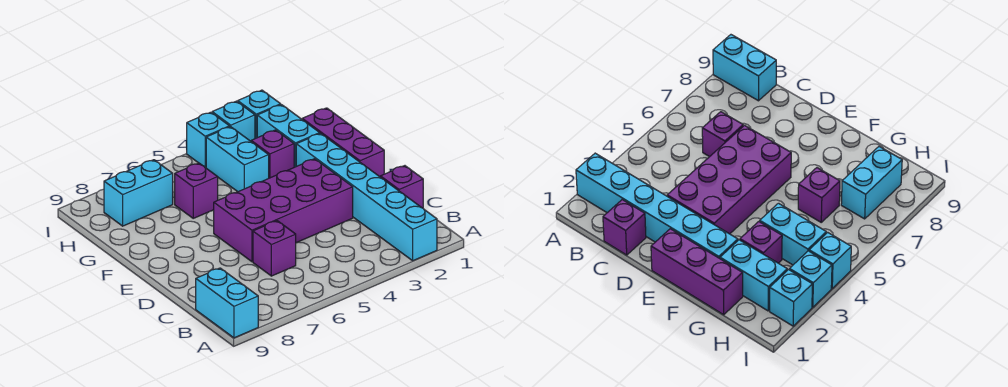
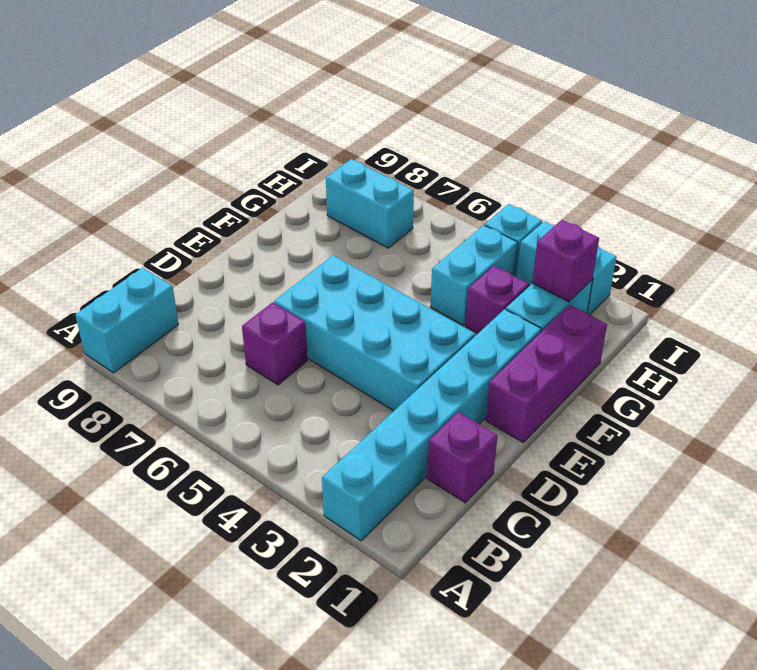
purple brick D3:E6 level 1 -> cyan brick D3:E6 level 1
purple brick G6 level 1 -> purple brick H2 level 2

